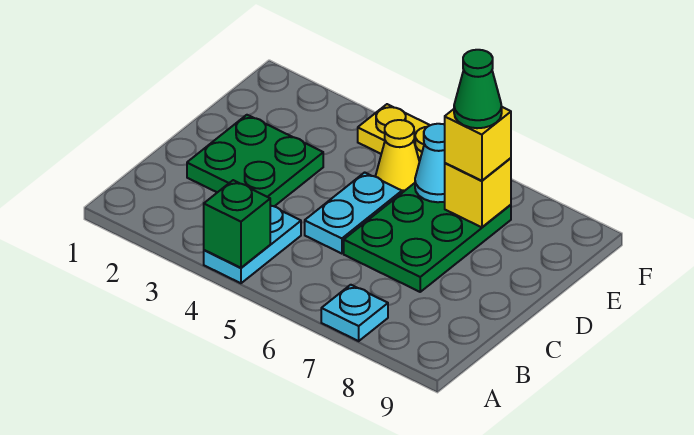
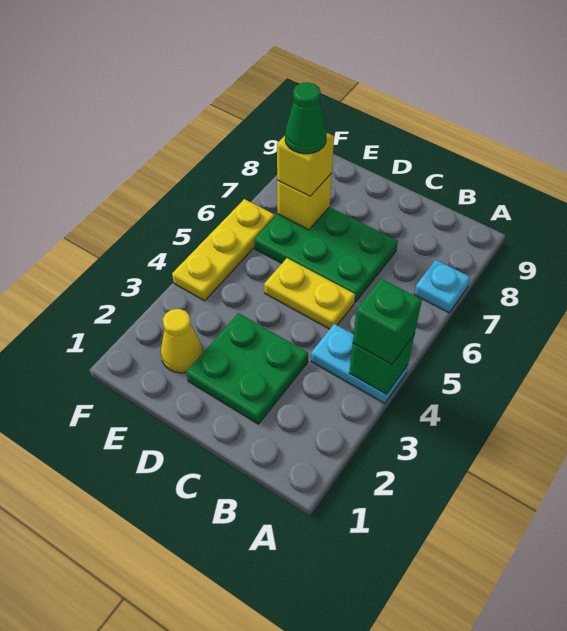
none -> green brick A4 level 3
cyan plate C5:D5 level 1 -> yellow plate C5:D5 level 1
yellow cone E5 level 1 -> yellow cone E2 level 1
cyan cone E6 level 2 -> none

